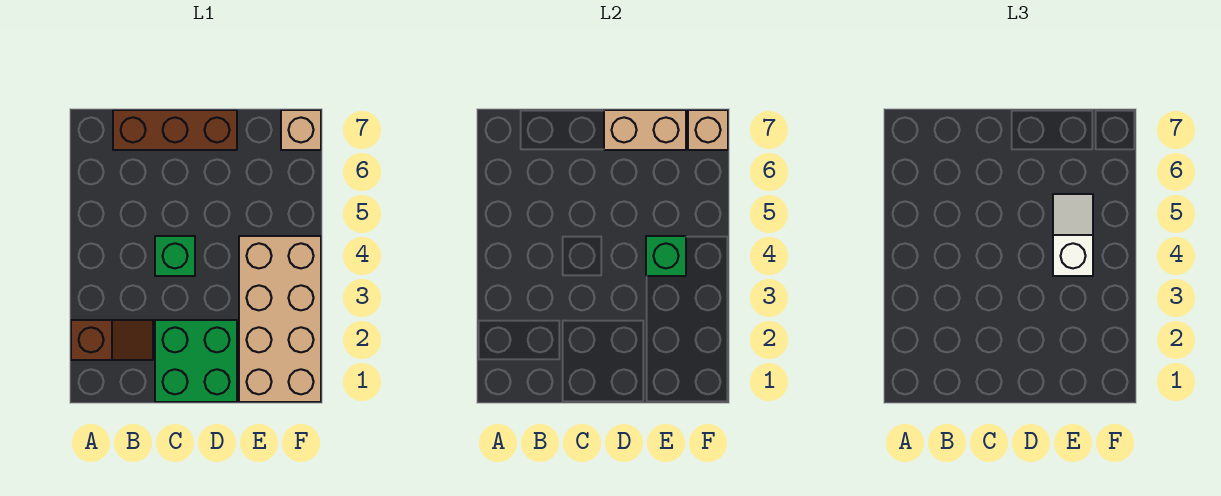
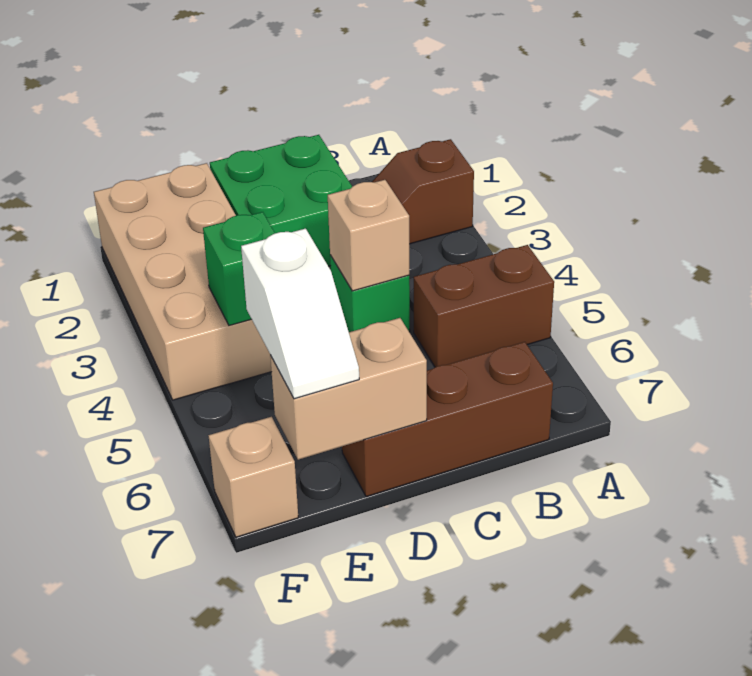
none -> brown brick A5:B5 level 1
white slope E4:E5 level 3 top 4 -> white slope E6:E7 level 3 top 6
tan brick F7 level 2 -> tan brick C4 level 2

